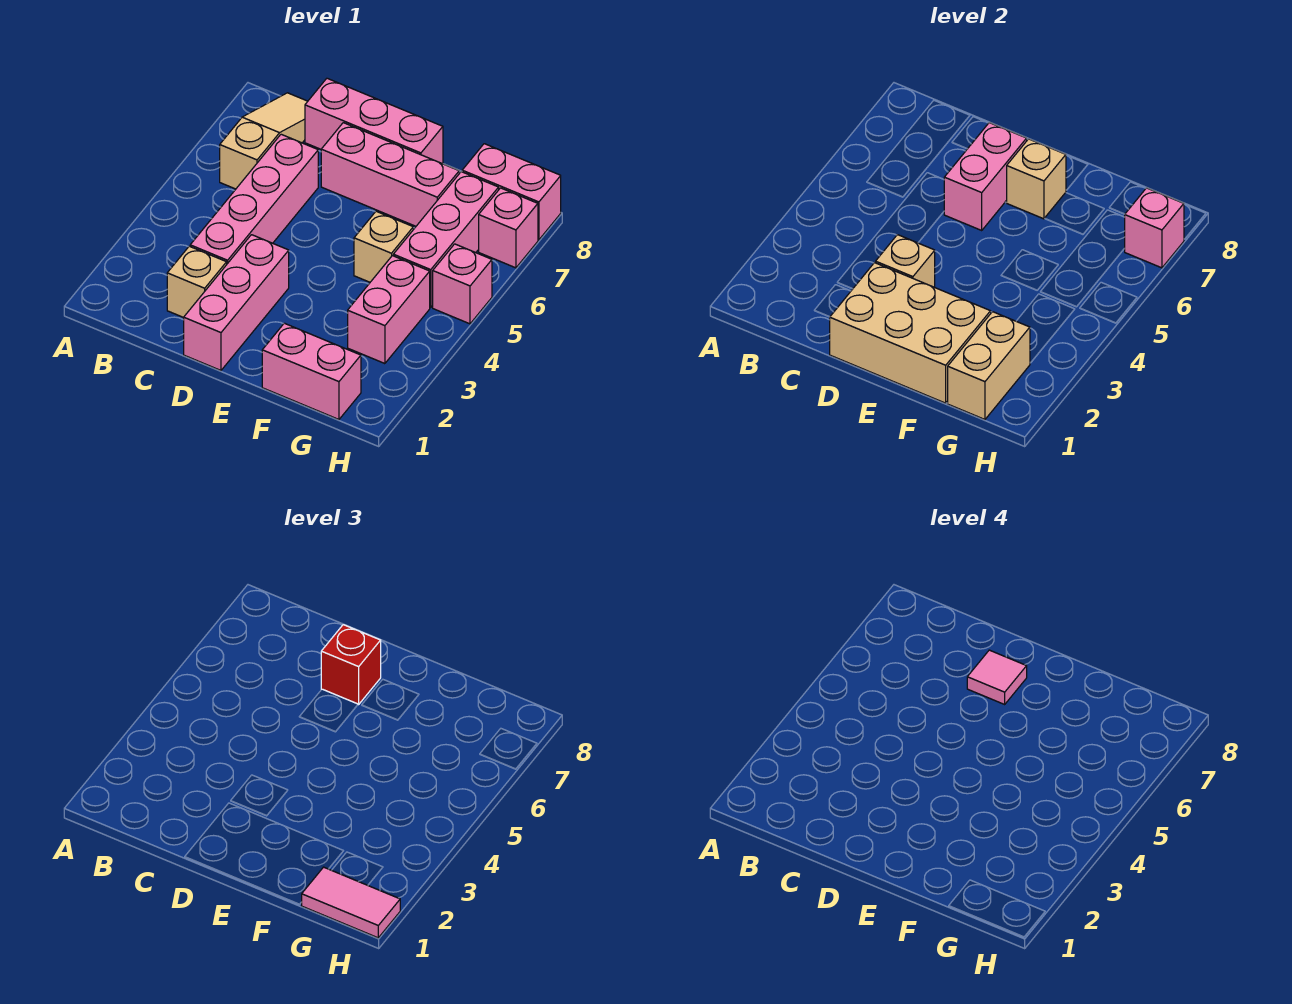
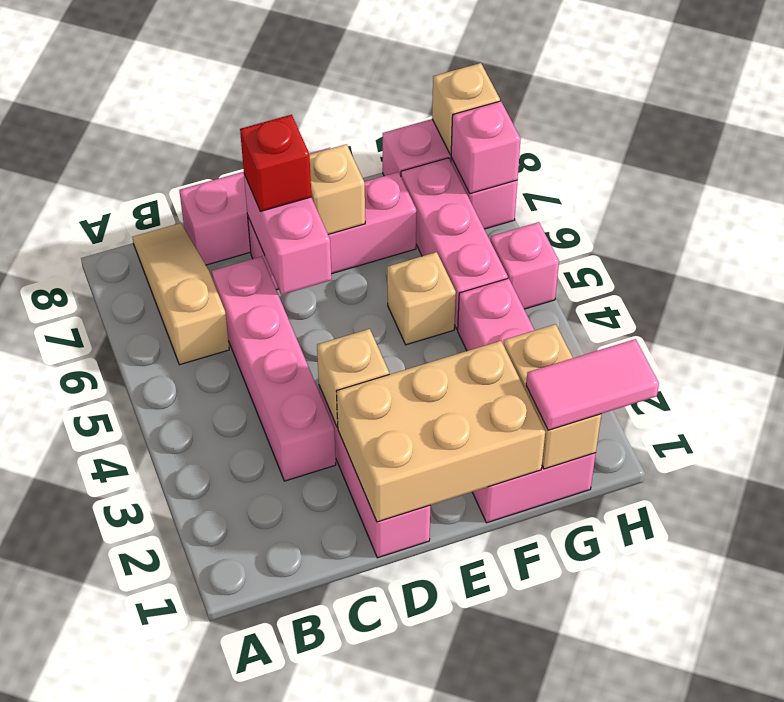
tan brick C2 level 1 -> tan brick H8 level 2
pink tile D7 level 4 -> none

